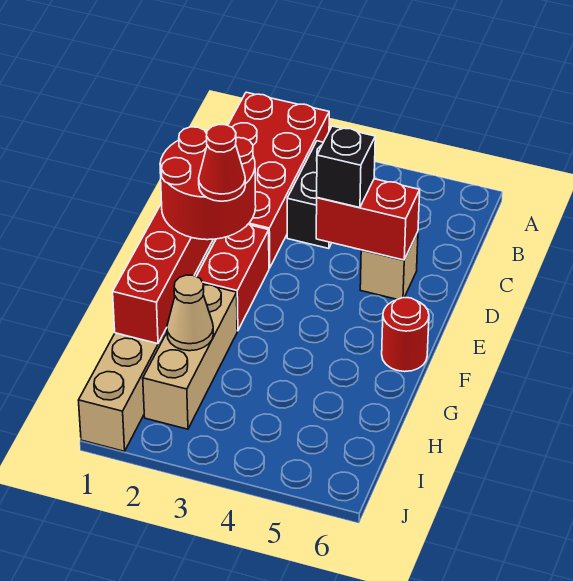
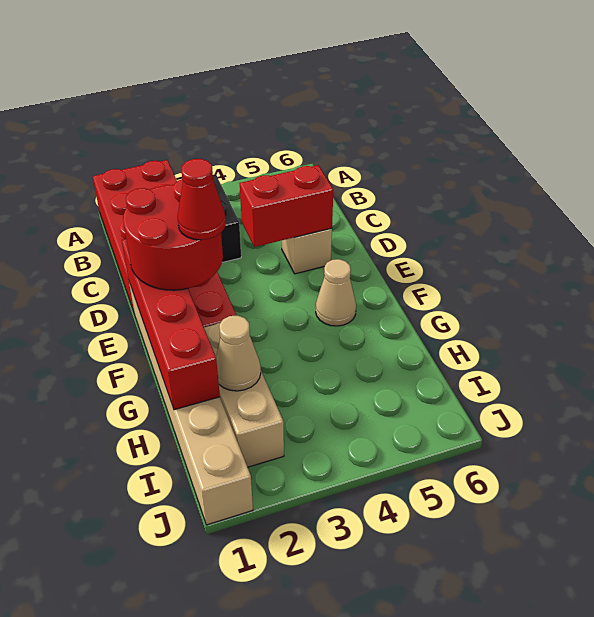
black brick D4 level 3 -> none
none -> tan cone F5 level 1
red round brick F6 level 1 -> none

